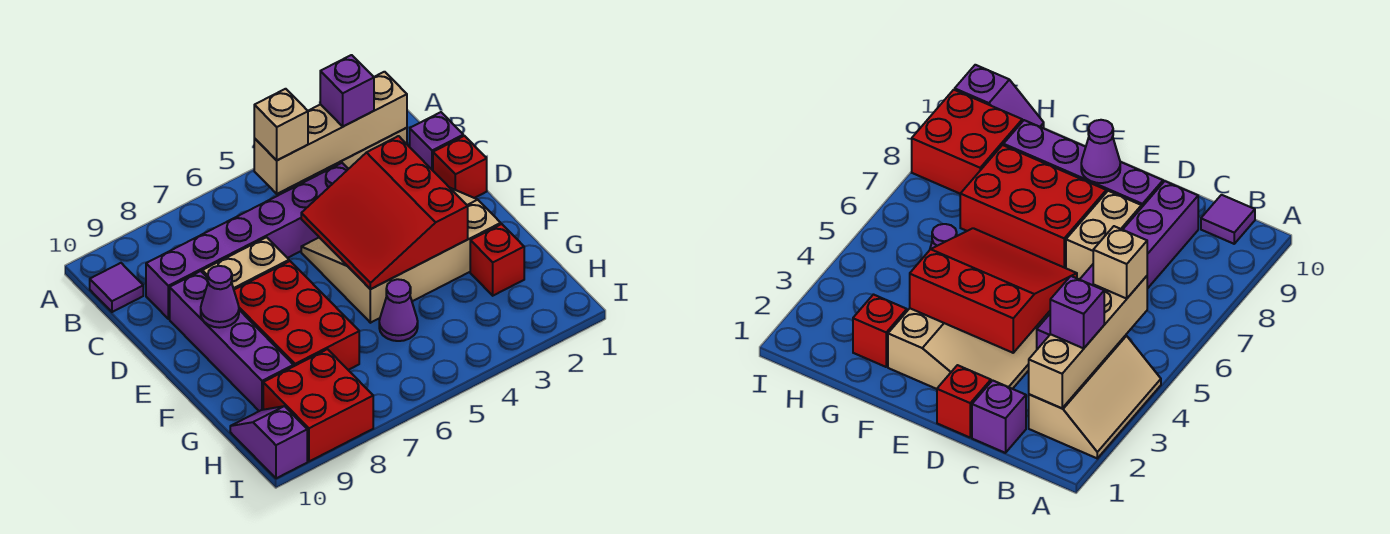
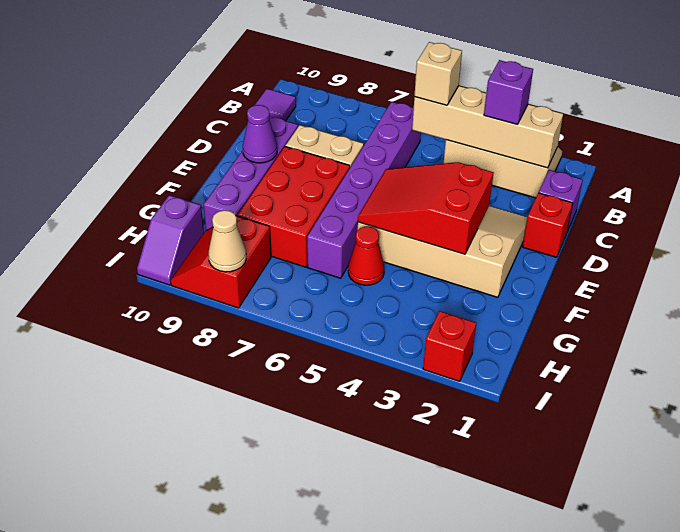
purple brick C4:C9 level 1 -> purple brick B6:G6 level 1
red slope D3:F5 level 2 top 3 -> red slope E3:F5 level 2 top 3
red brick G2 level 1 -> red brick I2 level 1
purple cone G5 level 1 -> red cone G5 level 1
red brick H8:I9 level 1 -> red slope H8:I9 level 1 top 8
purple slope H10:I10 level 1 top I -> purple slope H10:I10 level 1 top H
none -> tan cone I8 level 2

